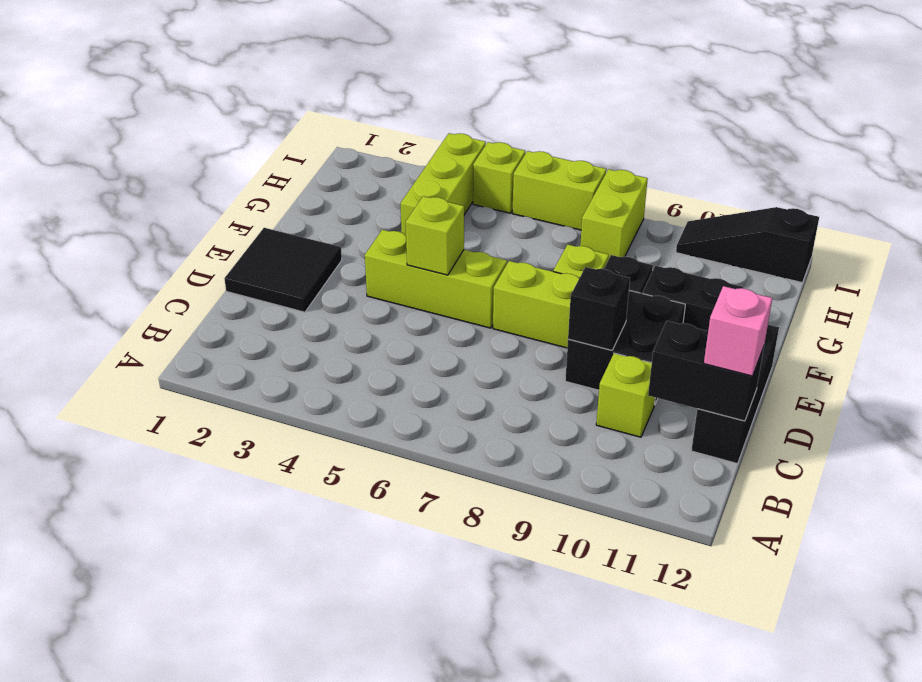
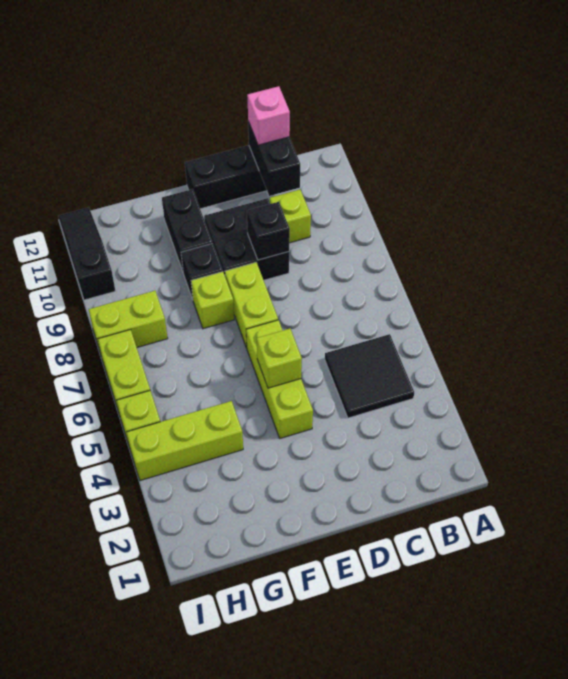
black tile D1:E2 level 1 -> black tile B4:C5 level 1
black slope I10:I12 level 1 top 12 -> black slope I10:I12 level 1 top 10

